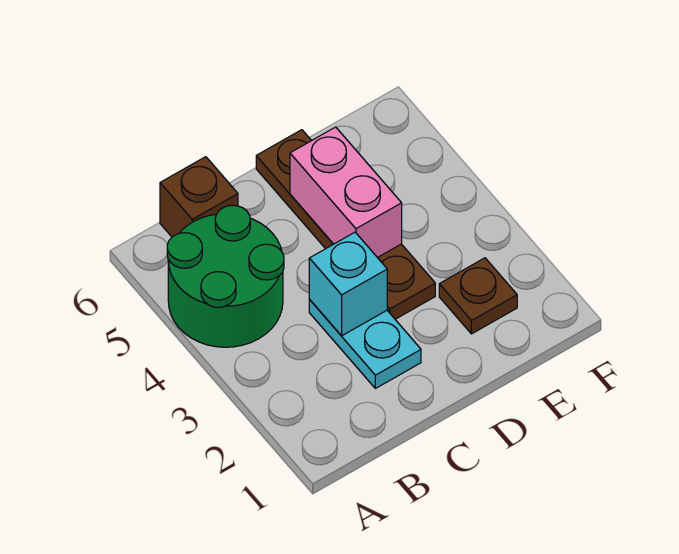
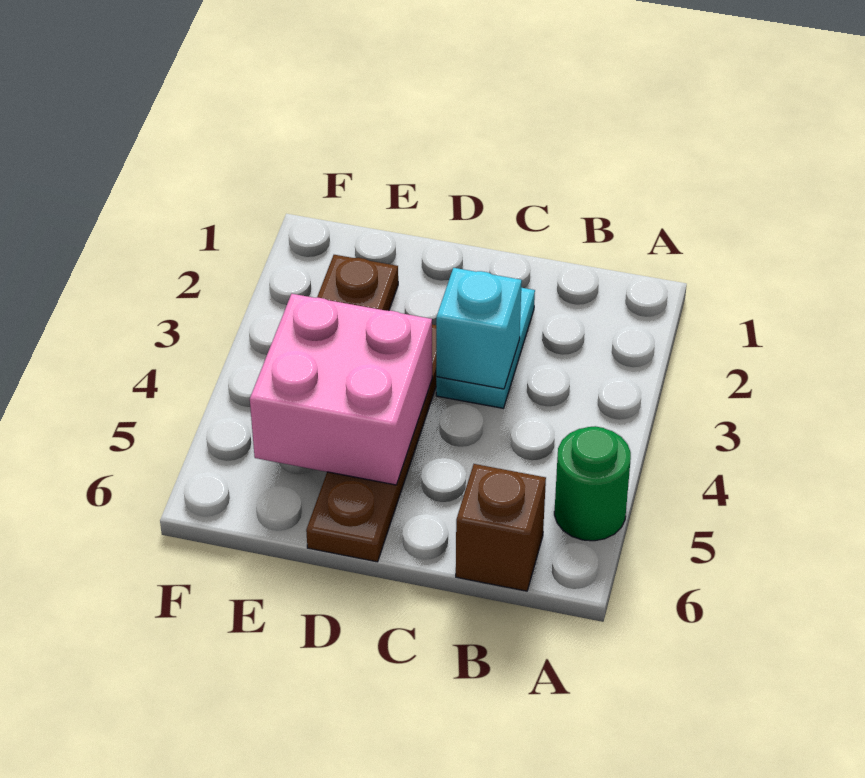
green round brick A4:B5 level 1 -> green round brick A5 level 1
pink brick D4:D5 level 2 -> pink brick D4:E5 level 2

